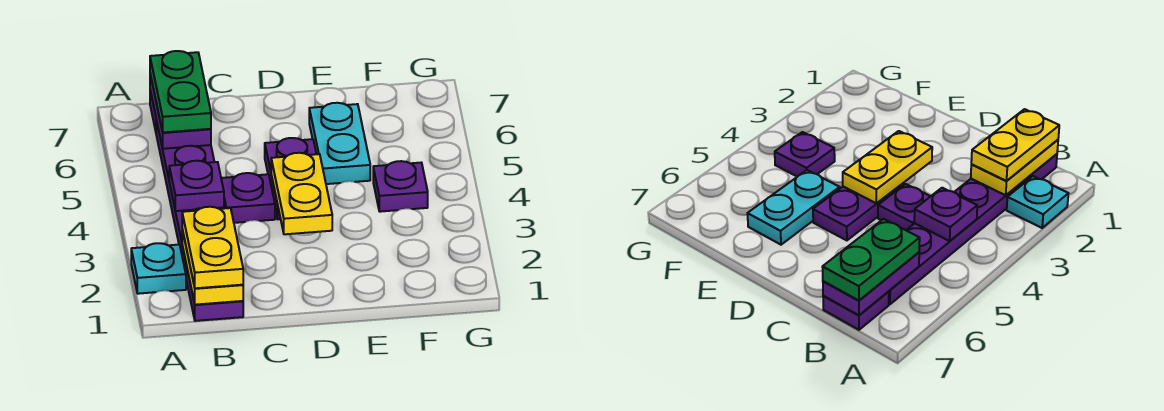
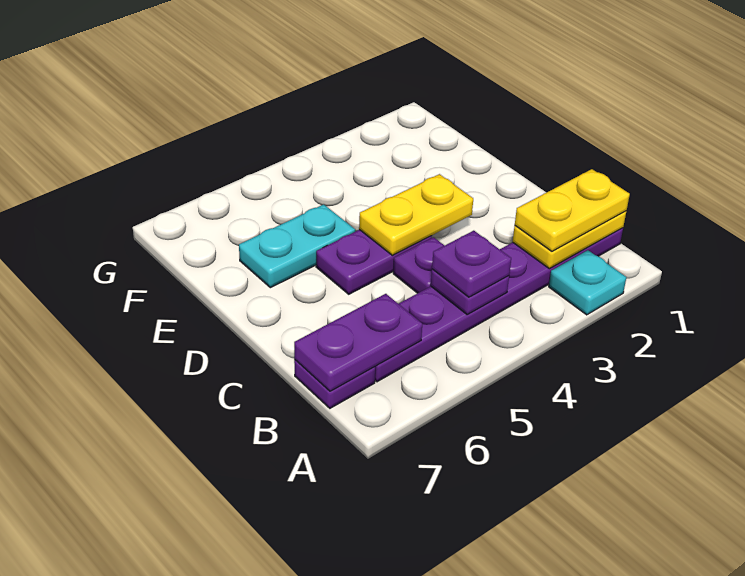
green plate B6:B7 level 3 -> none
purple plate F4 level 1 -> purple plate B4 level 3

